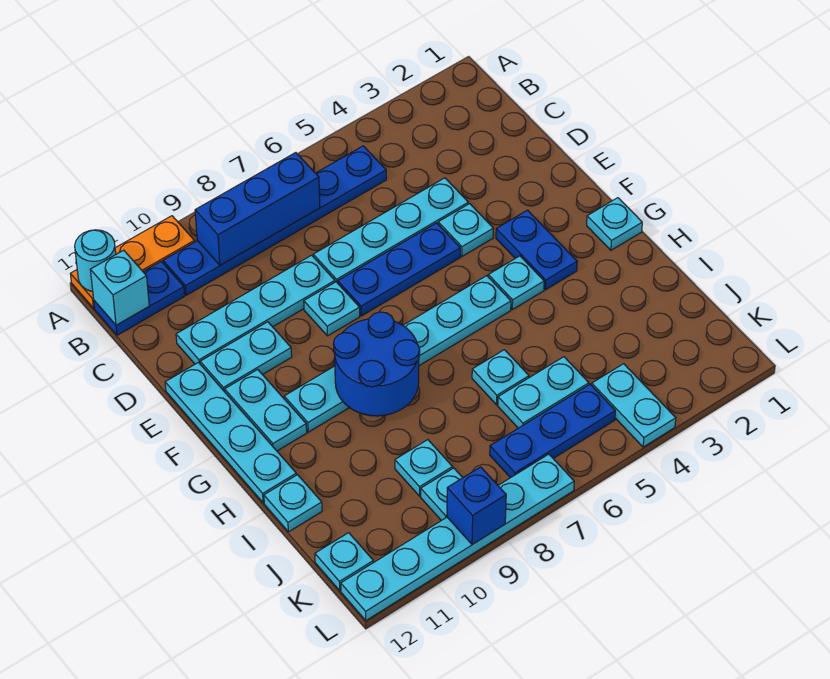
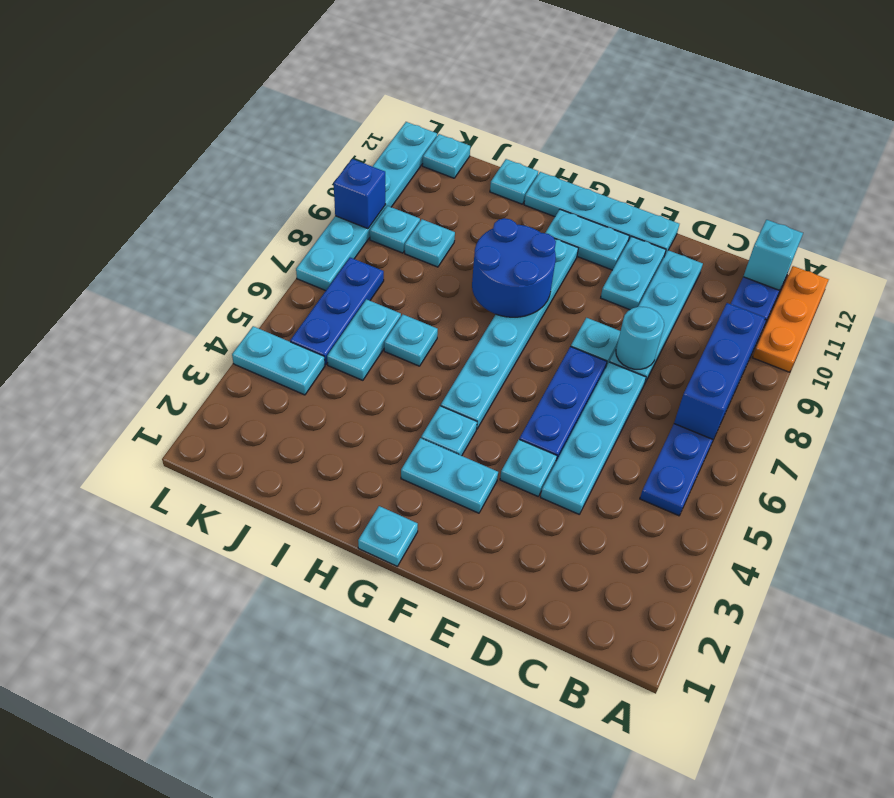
cyan round brick A12 level 2 -> cyan round brick D8 level 2
blue plate F3:G3 level 1 -> cyan plate F3:G3 level 1

